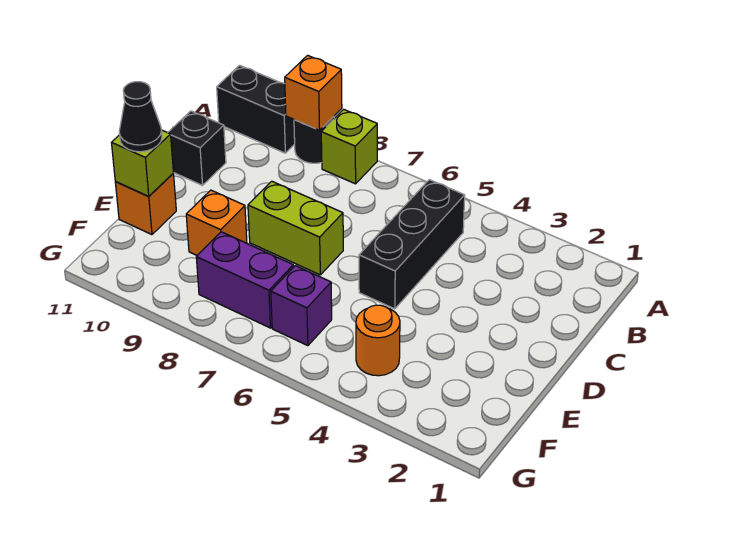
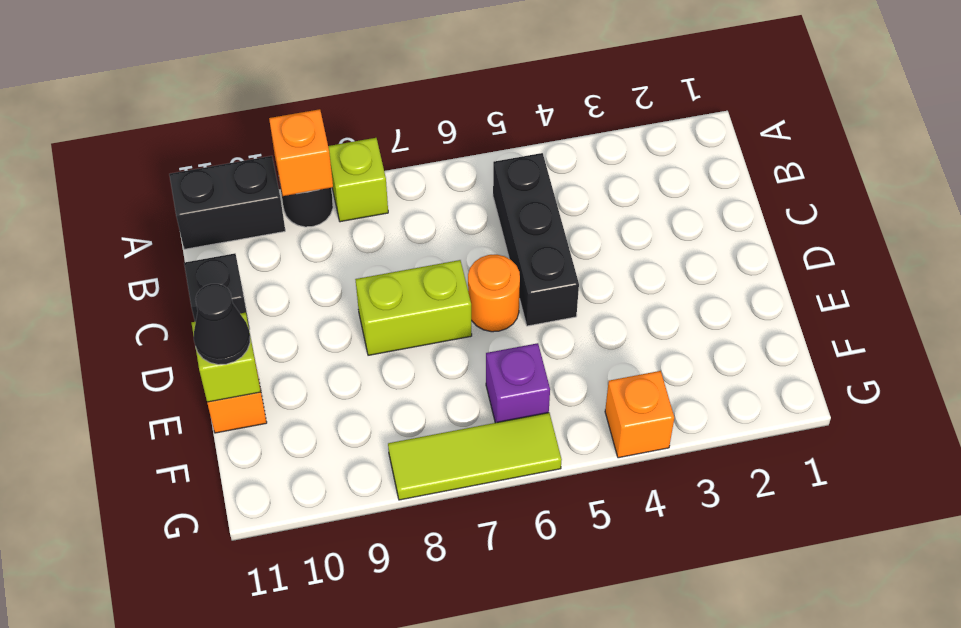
orange brick E9 level 1 -> orange brick G4 level 1
orange round brick F4 level 1 -> orange round brick D6 level 1
purple brick F7:F8 level 1 -> none
none -> lime tile G6:G8 level 1

